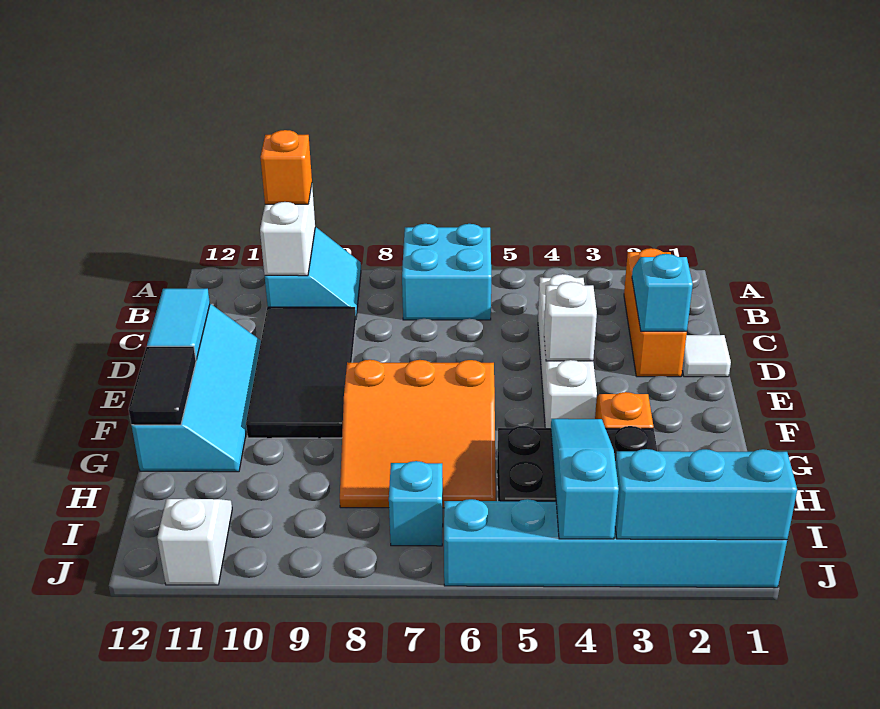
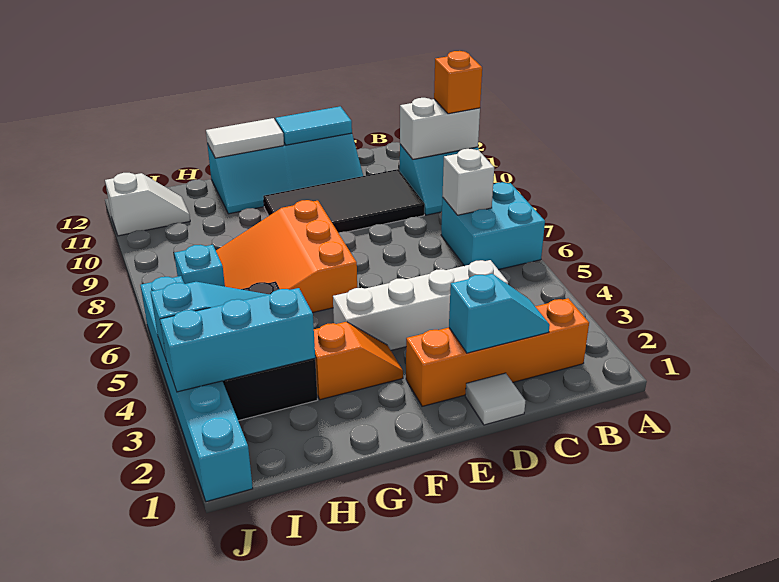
orange brick B2:D2 level 1 -> orange brick B2:E2 level 1
white brick E4 level 2 -> white brick B7 level 2
black tile F12:G12 level 2 -> white tile F12:G12 level 2
cyan brick J1:J3 level 2 -> cyan brick H3:J3 level 2

